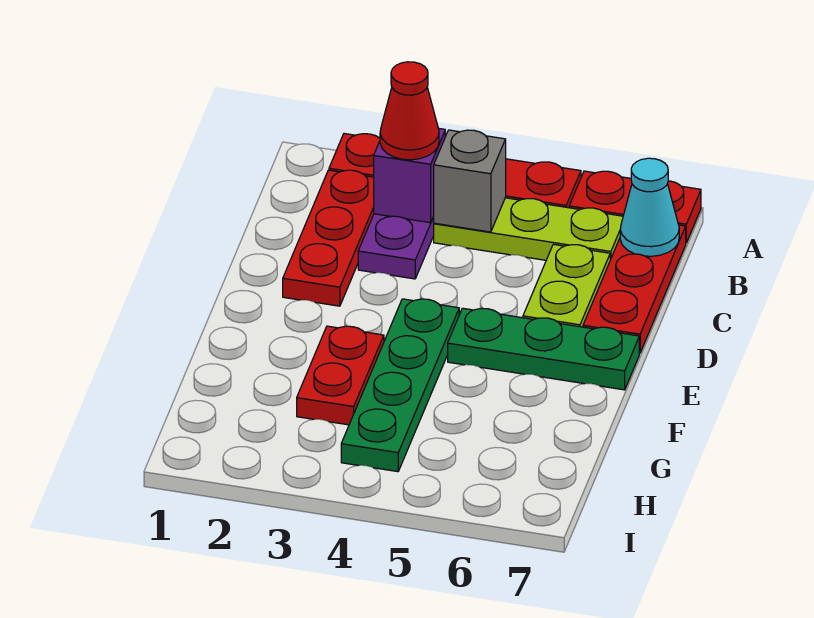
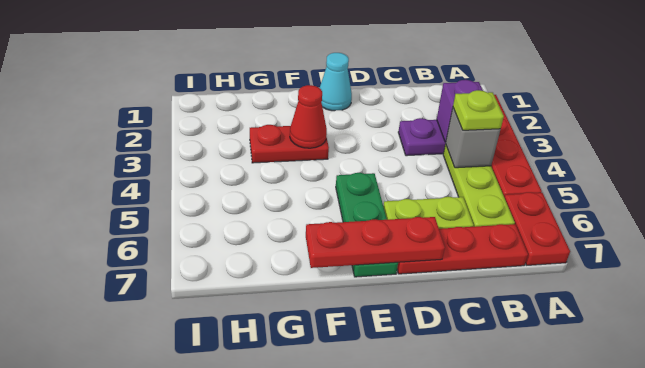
red plate B2:D2 level 1 -> red plate D7:F7 level 2
red cone B3 level 3 -> red cone F3 level 2
none -> lime plate B4 level 3
cyan cone B7 level 2 -> cyan cone E1 level 1
green plate E4:H4 level 1 -> none

